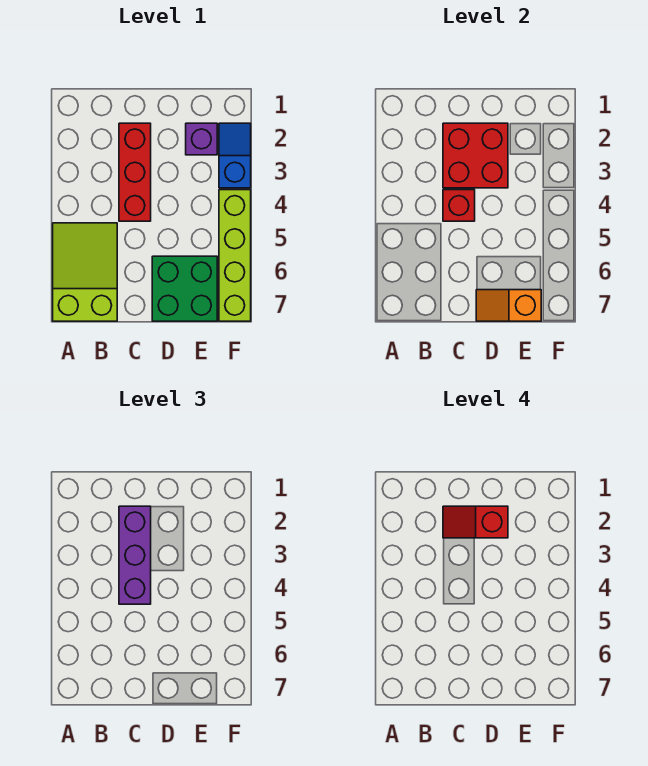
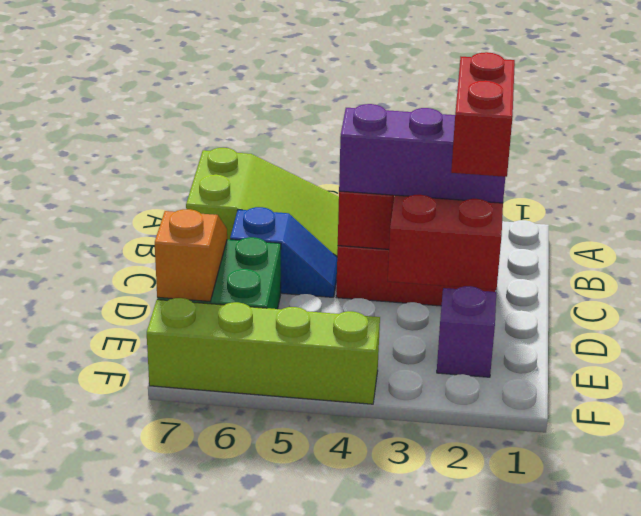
red slope C2:D2 level 4 top D -> red brick C2:D2 level 4
blue slope F2:F3 level 1 top 3 -> blue slope C5:C6 level 1 top 6

